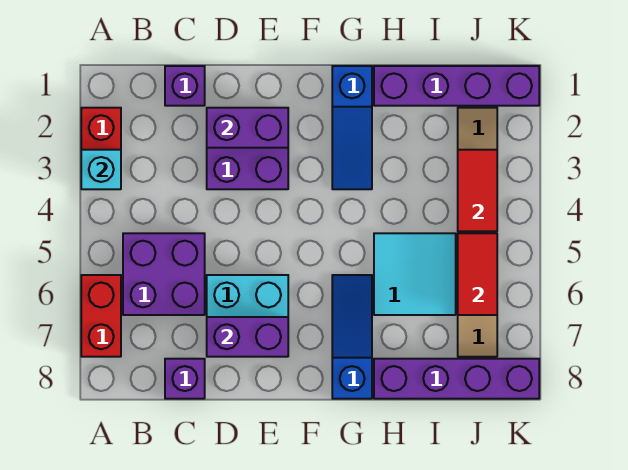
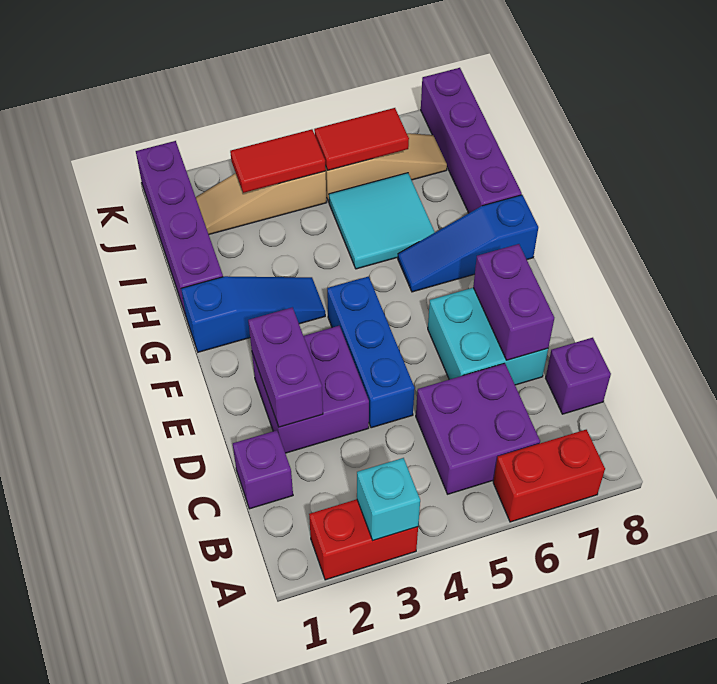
none -> blue brick D4:F4 level 1

